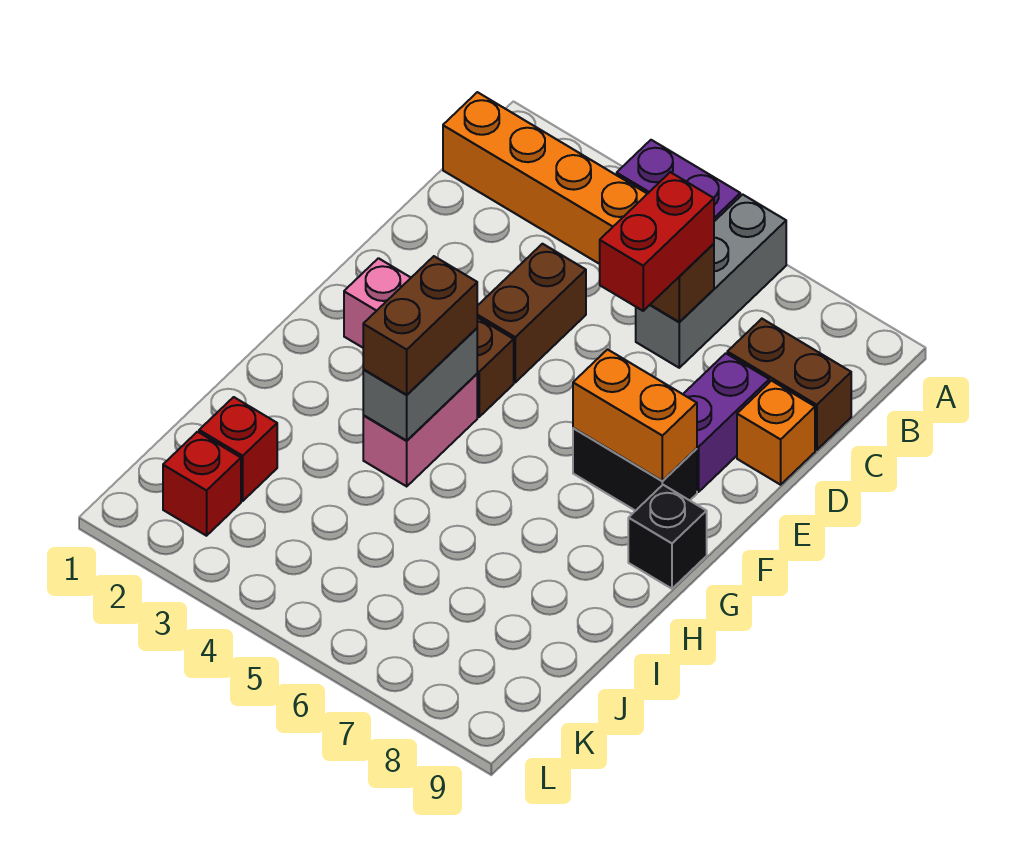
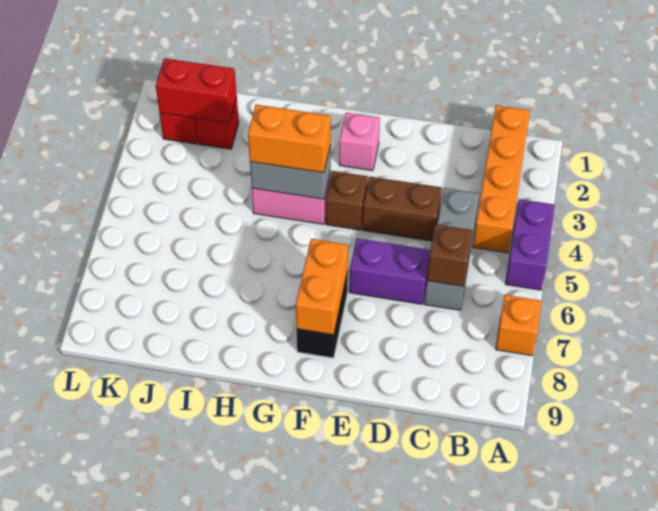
grey brick A6:C6 level 1 -> grey brick C4:C6 level 1
red brick C6:D6 level 3 -> red brick J2:K2 level 2
brown brick C8:C9 level 1 -> none
purple brick D8:E8 level 1 -> purple brick D6:E6 level 1
orange brick D9 level 1 -> orange brick A7 level 1
brown brick G4:H4 level 3 -> orange brick G4:H4 level 3
black brick G9 level 1 -> none

